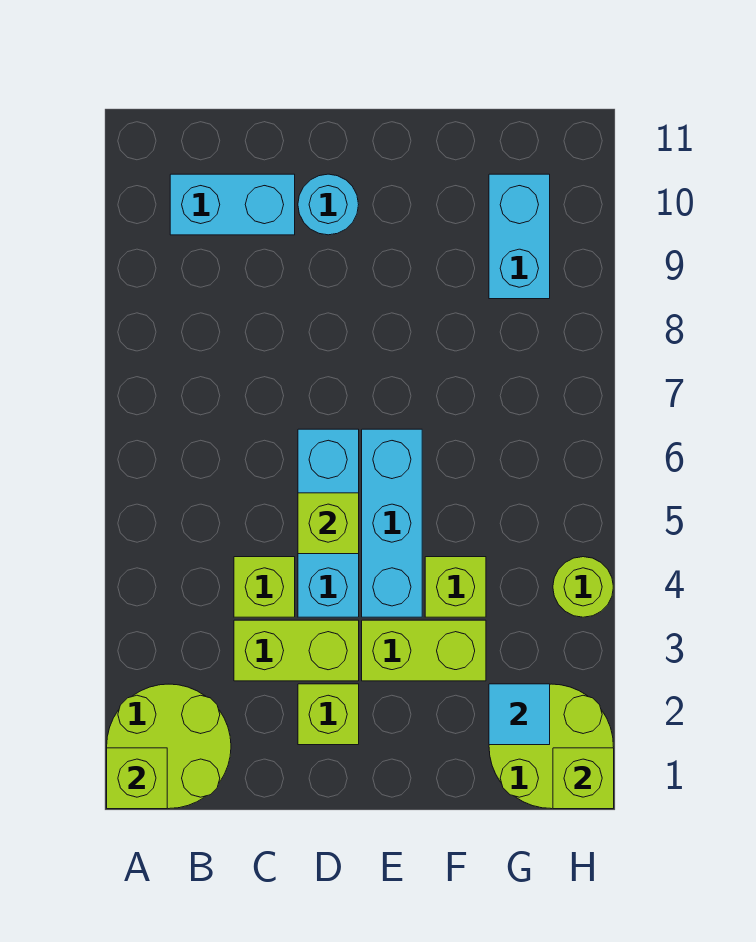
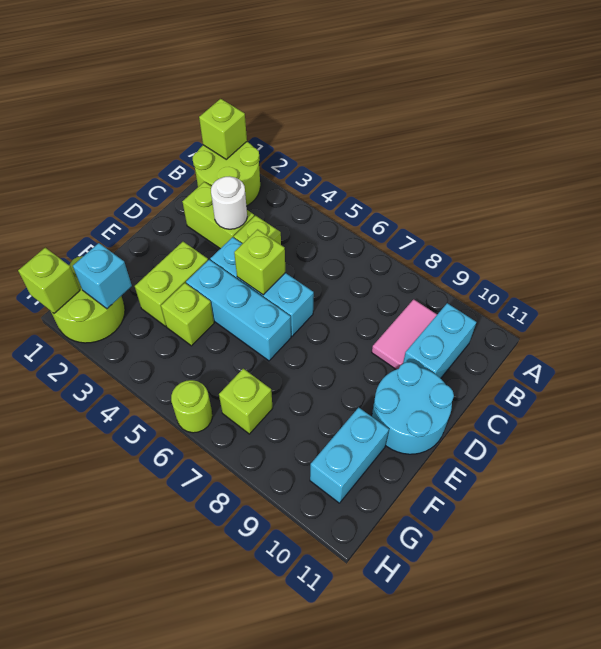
none -> pink tile B9:C9 level 1
lime brick C3:D3 level 1 -> lime brick C2:C3 level 1
none -> white round brick C3 level 2
lime brick D2 level 1 -> lime brick G7 level 1
cyan round brick D10 level 1 -> cyan round brick D10:E11 level 1
cyan tile G2 level 2 -> cyan brick G2 level 2
cyan brick G9:G10 level 1 -> cyan brick F10:G10 level 1
lime round brick H4 level 1 -> lime round brick H6 level 1

